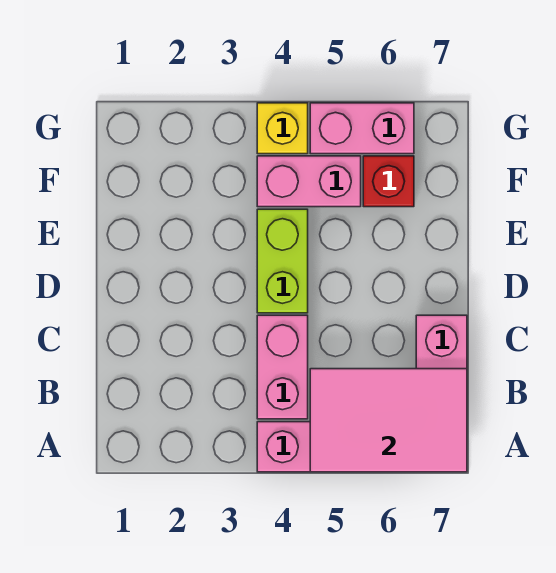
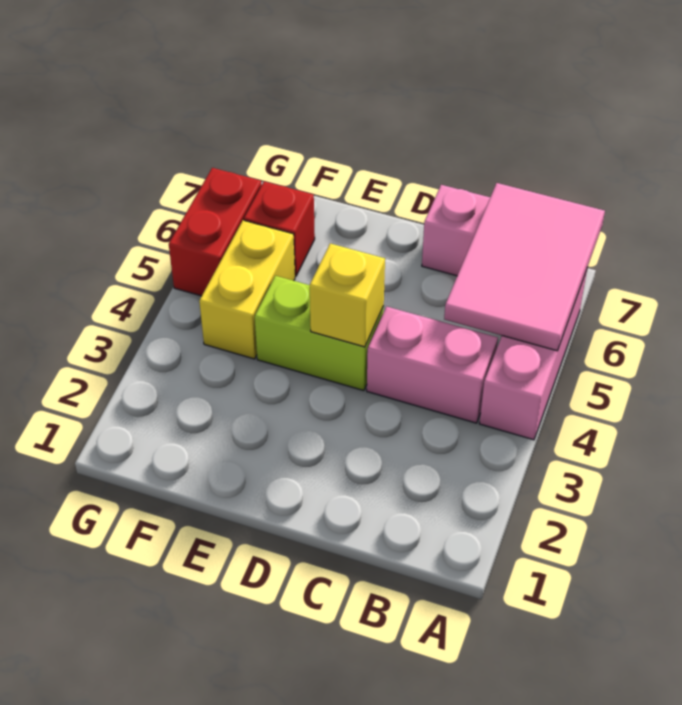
pink brick F4:F5 level 1 -> yellow brick F4:F5 level 1
yellow brick G4 level 1 -> yellow brick D4 level 2
pink brick G5:G6 level 1 -> red brick G5:G6 level 1

